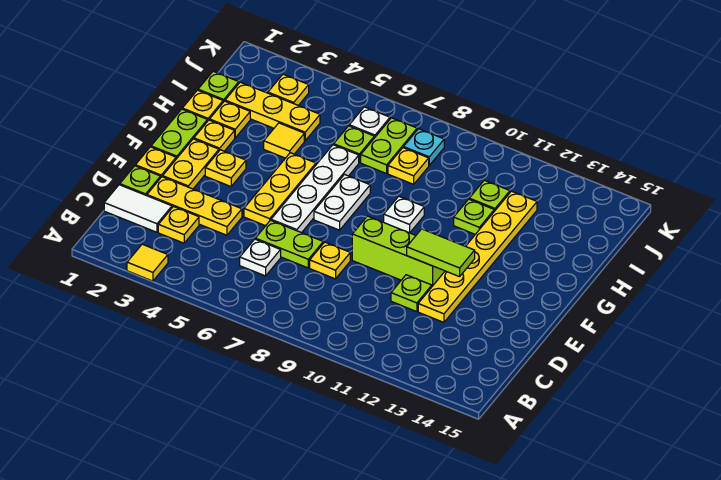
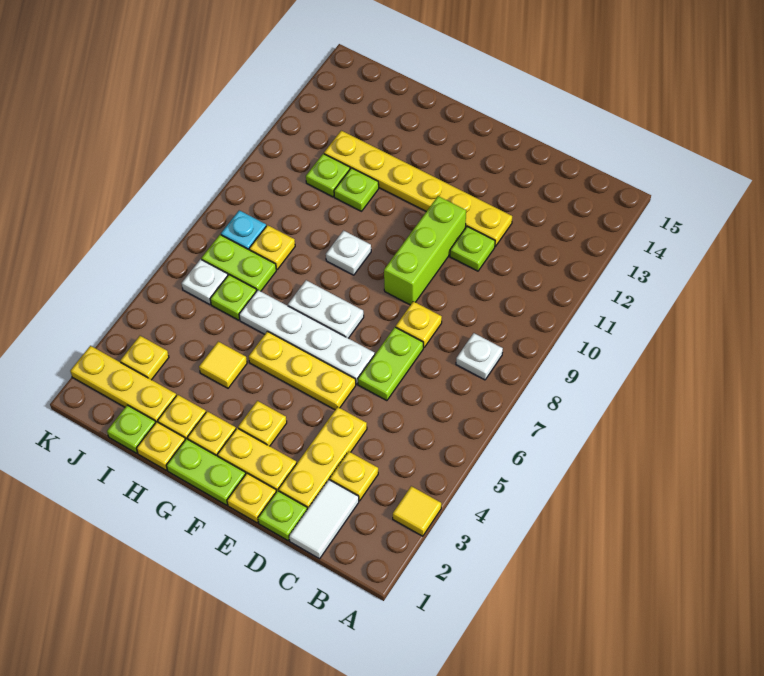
white plate C6 level 1 -> white plate B8 level 1
lime tile E11:E12 level 2 -> none
yellow plate I2:I4 level 1 -> yellow plate I2:K2 level 1

